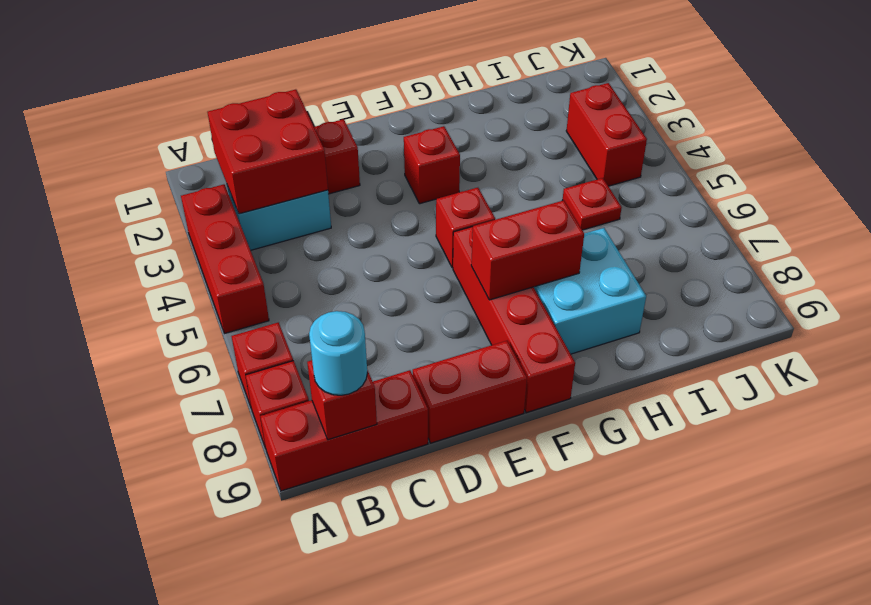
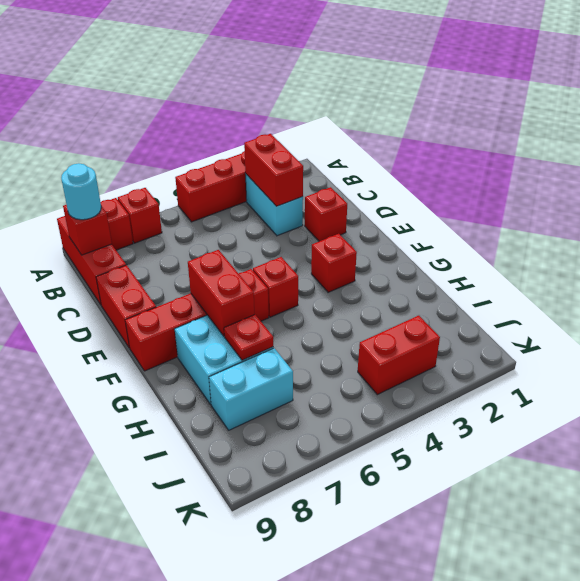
red brick B2:C3 level 2 -> red brick B3:C3 level 2
red plate I5 level 1 -> red plate H7 level 2
none -> cyan brick I7:I8 level 1

